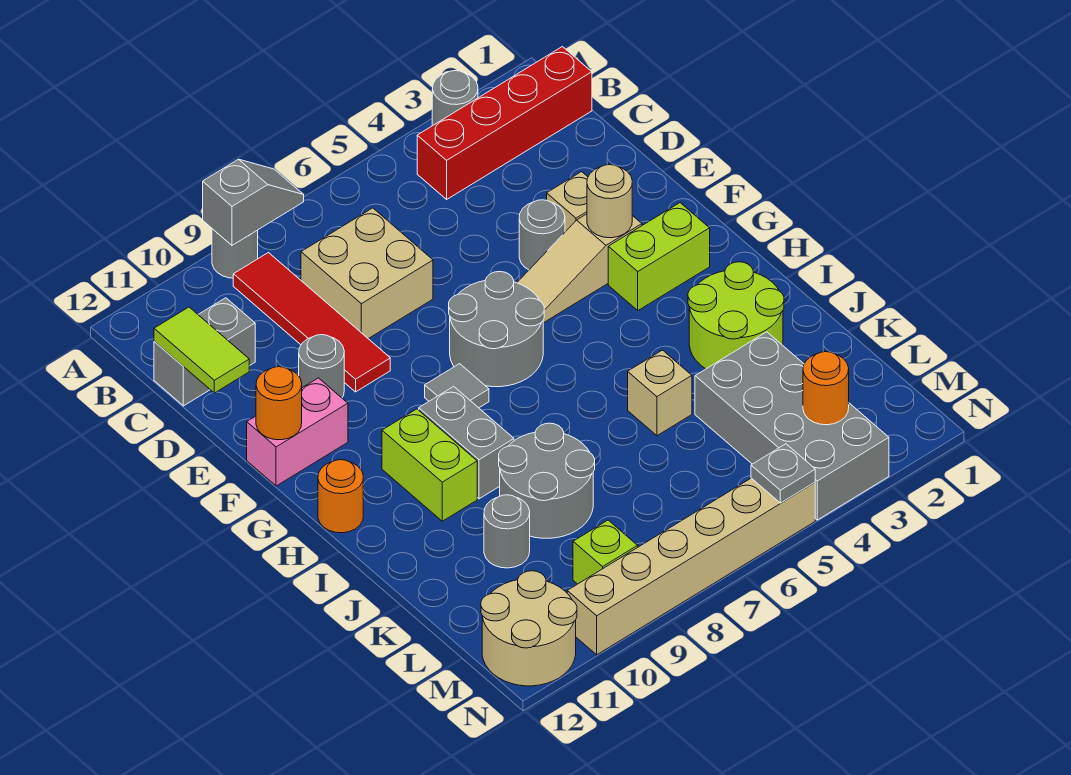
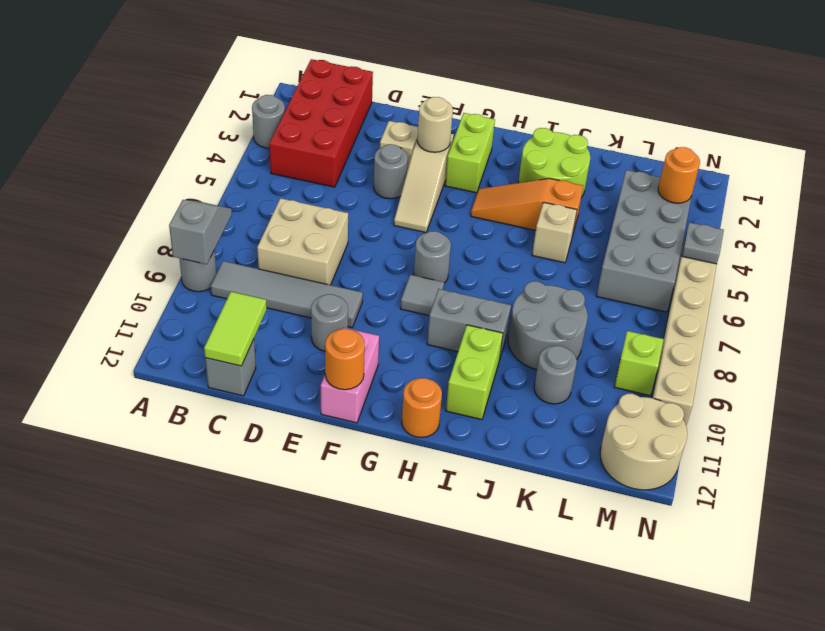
red brick B1:B4 level 1 -> red brick B1:C4 level 1
red tile B9:E9 level 1 -> grey tile B9:E9 level 1
grey brick C11:C12 level 1 -> grey brick C12 level 1
lime tile C12:D12 level 2 -> lime tile C11:C12 level 2
grey round brick F6:G7 level 1 -> grey round brick G7 level 1
none -> orange slope H4:J4 level 1 top J
lime brick H10:I10 level 1 -> lime brick I10:I11 level 1
grey brick K3:N4 level 1 -> grey brick L3:M6 level 1

